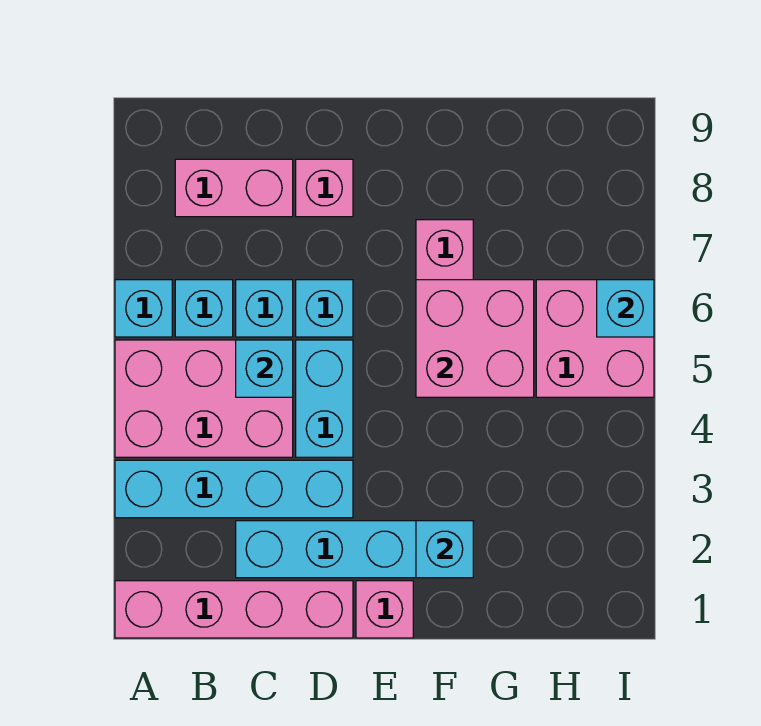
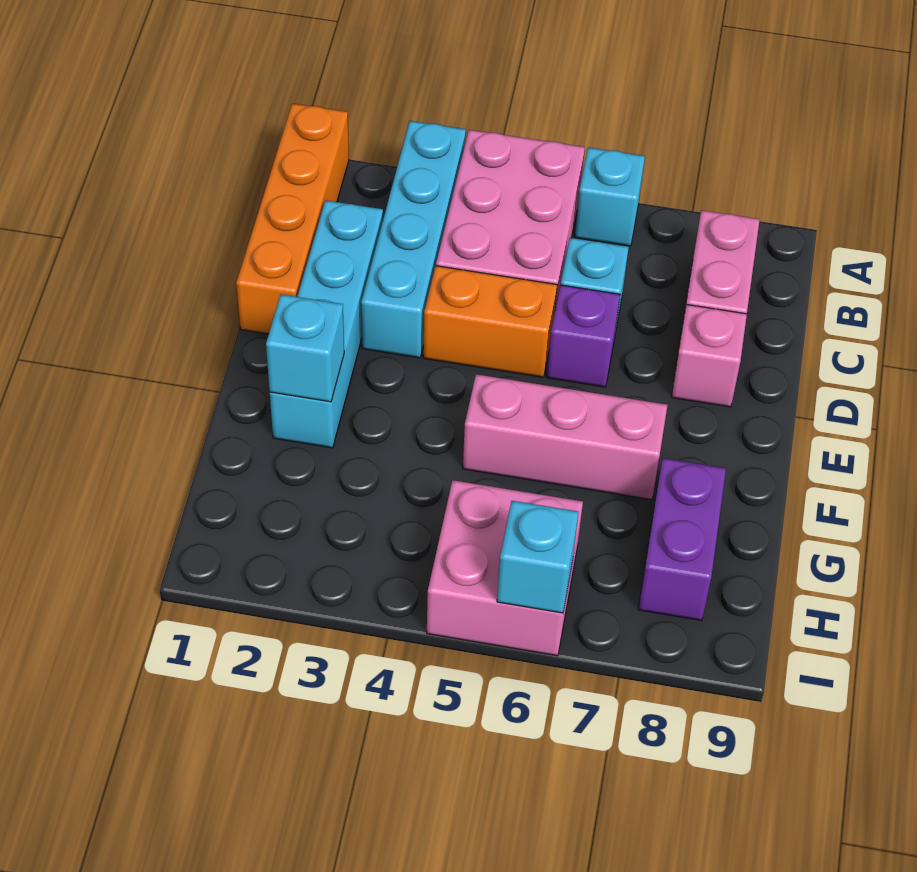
pink brick A1:D1 level 1 -> orange brick A1:D1 level 1
cyan brick B6 level 1 -> none
cyan brick C5 level 2 -> none
cyan brick D4:D5 level 1 -> orange brick D4:D5 level 1
cyan brick D6 level 1 -> purple brick D6 level 1
pink brick E1 level 1 -> none
pink brick F5:G6 level 2 -> none
none -> purple brick G8:H8 level 1

